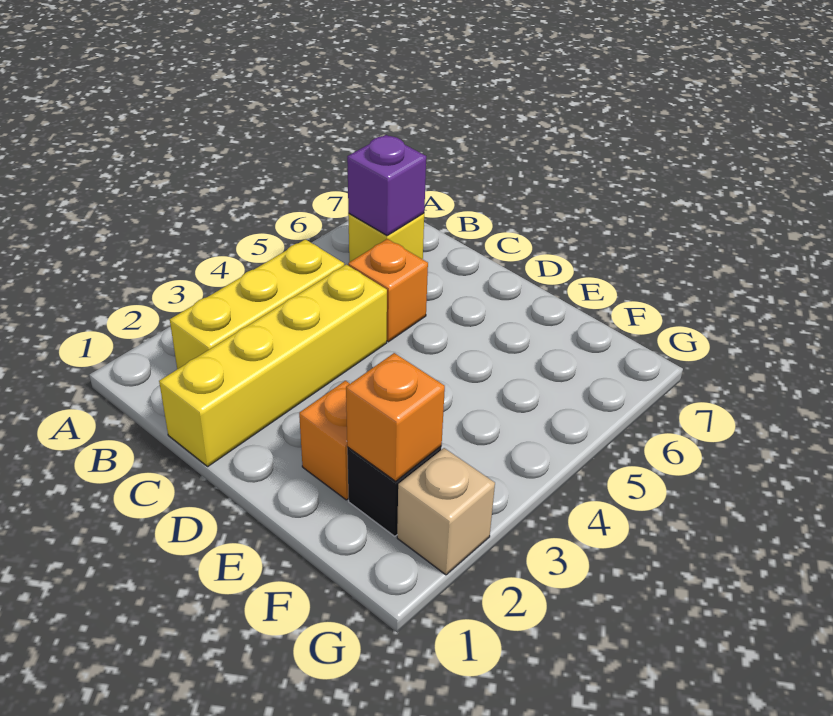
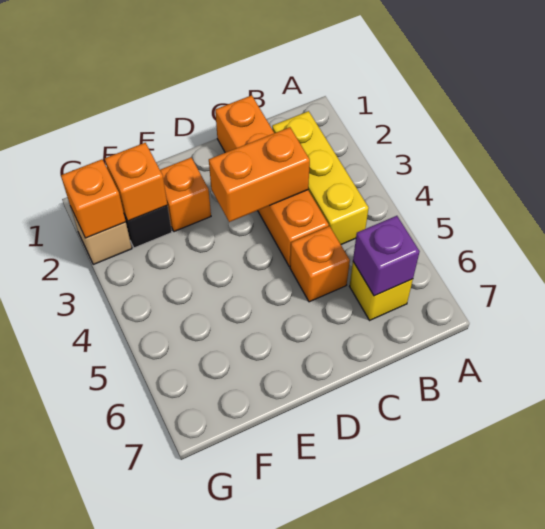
yellow brick C1:C4 level 1 -> orange brick C1:C4 level 1
none -> orange brick C3:D3 level 2
none -> orange brick G2 level 2

